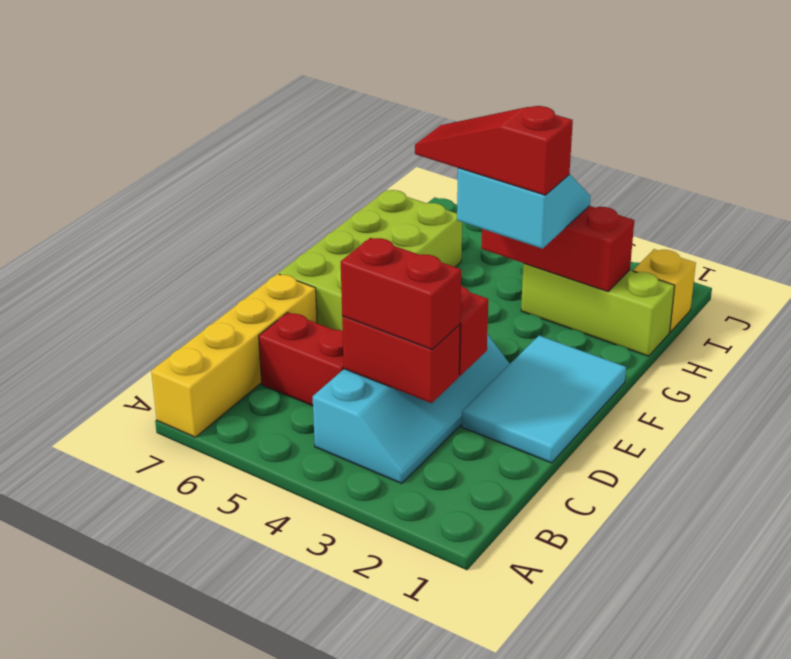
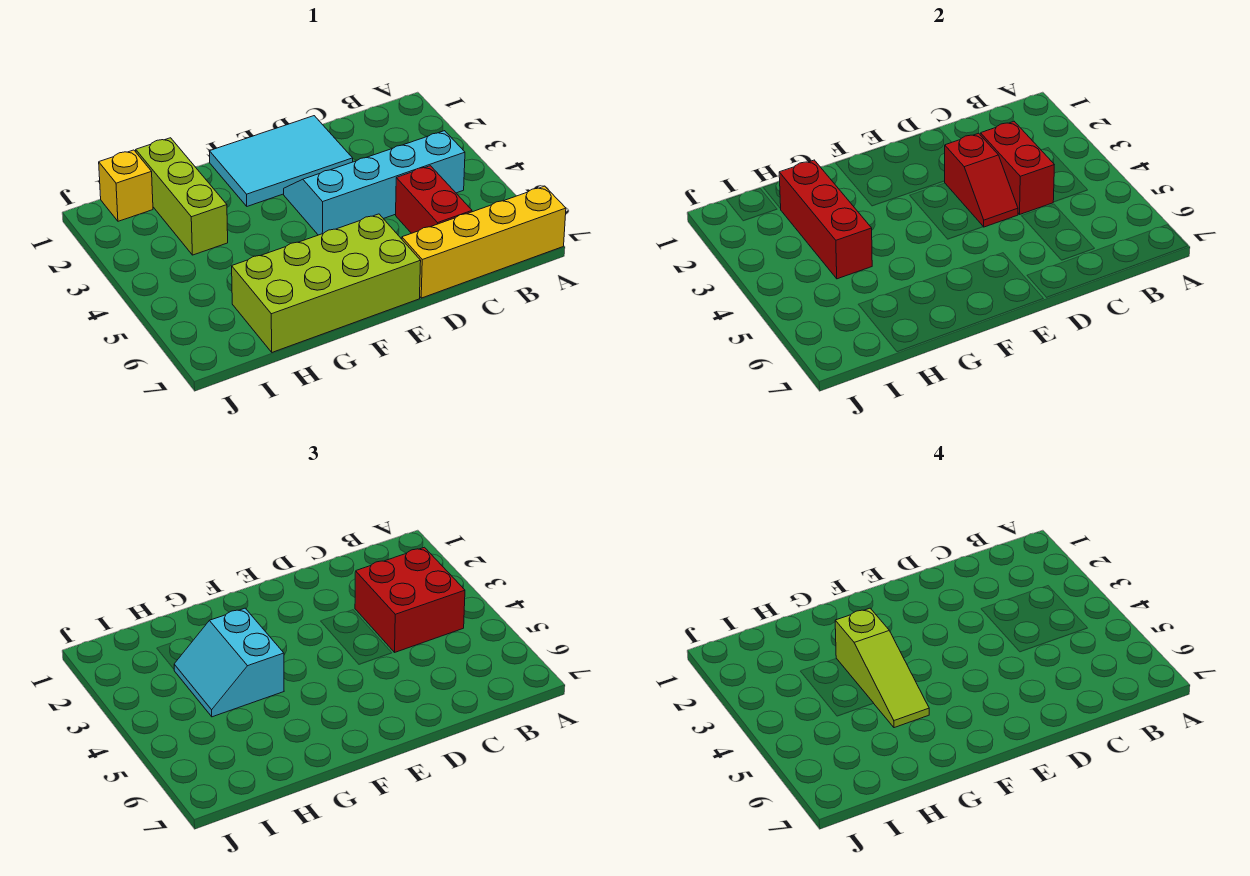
red brick C3:C4 level 3 -> red brick B3:C4 level 3
red slope G3:G5 level 4 top 3 -> lime slope G3:G5 level 4 top 3

